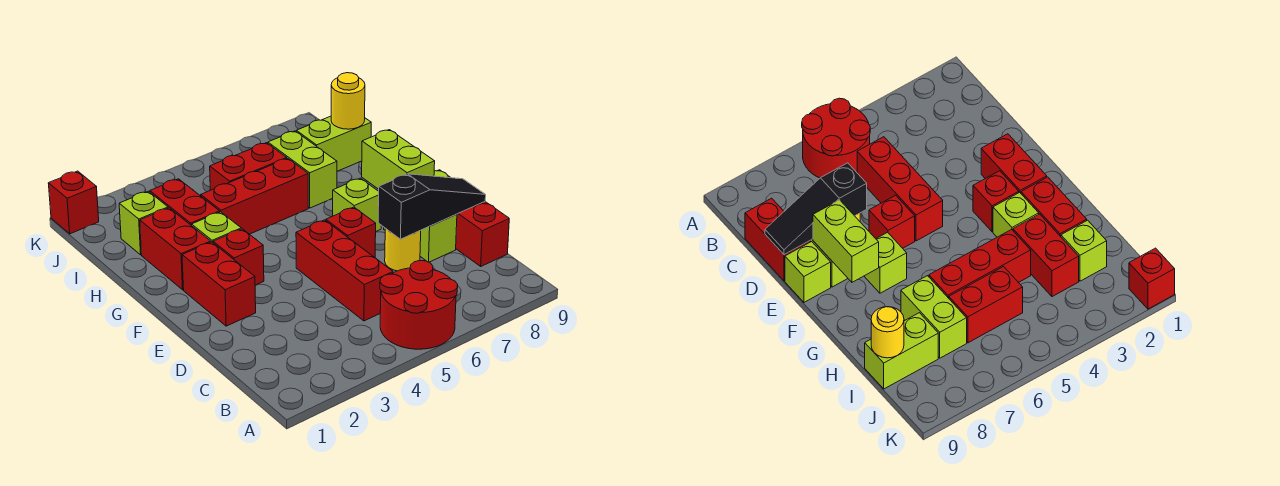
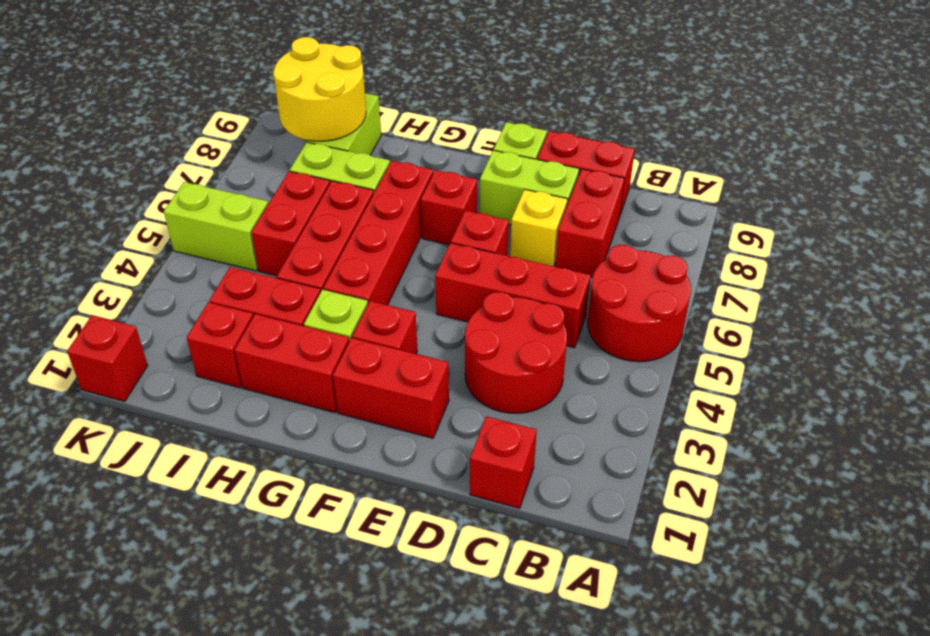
none -> red brick C1 level 1
none -> red round brick C3:D4 level 1
none -> red brick C7:C8 level 1
yellow round brick D7 level 1 -> yellow brick D7 level 1
black slope D7:D9 level 2 top 7 -> none
lime brick E8:F8 level 2 -> lime brick J5:K5 level 1
lime brick F7 level 1 -> red brick F7 level 1
none -> red brick G4:G7 level 1
lime brick I2 level 1 -> red brick I2 level 1
yellow round brick I9 level 2 -> yellow round brick I8:J9 level 2

